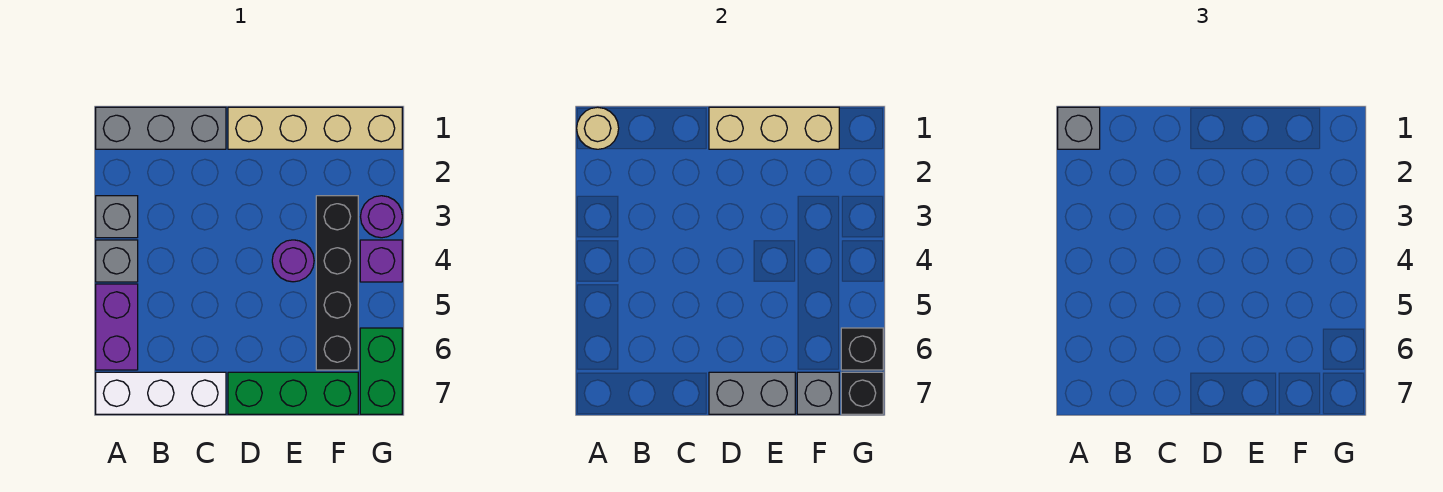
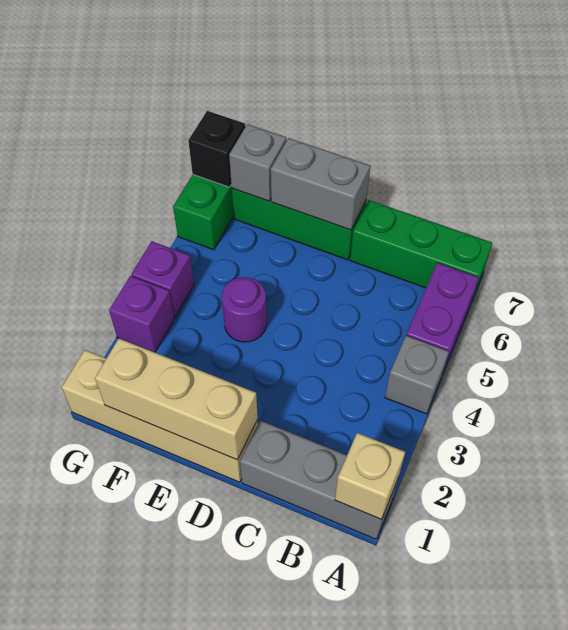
tan round brick A1 level 2 -> tan brick A1 level 2
grey brick A1 level 3 -> none
grey brick A3 level 1 -> none
white brick A7:C7 level 1 -> green brick A7:C7 level 1
black brick F3:F6 level 1 -> none
purple round brick G3 level 1 -> purple brick G3 level 1
black brick G6 level 2 -> none

